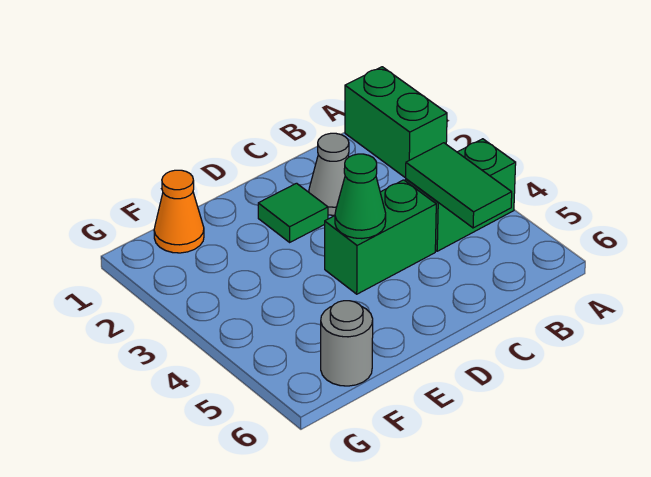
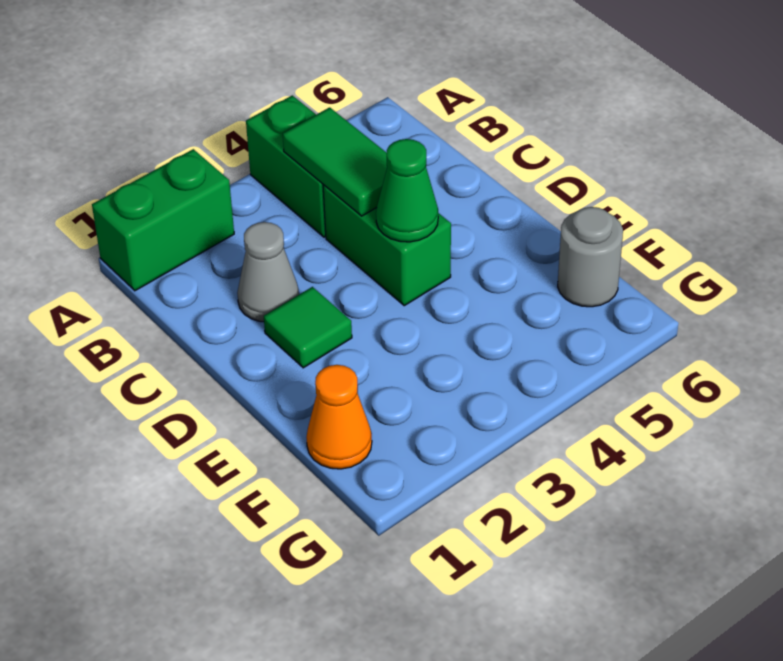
green tile B4:B5 level 2 -> green tile B4:C4 level 2

